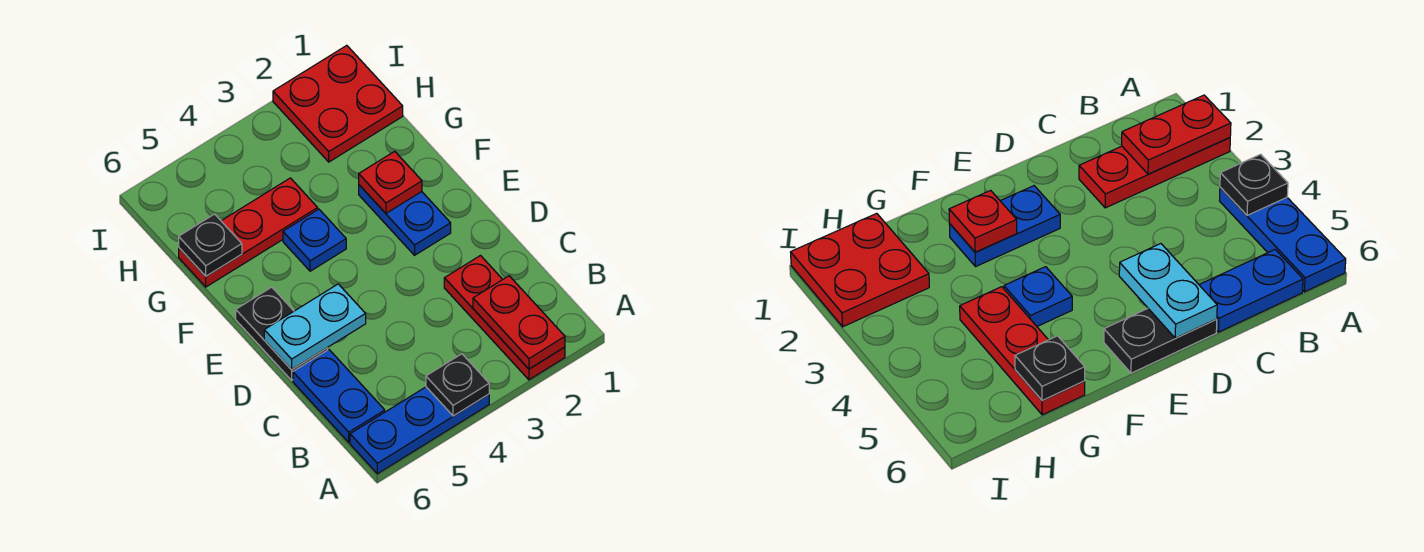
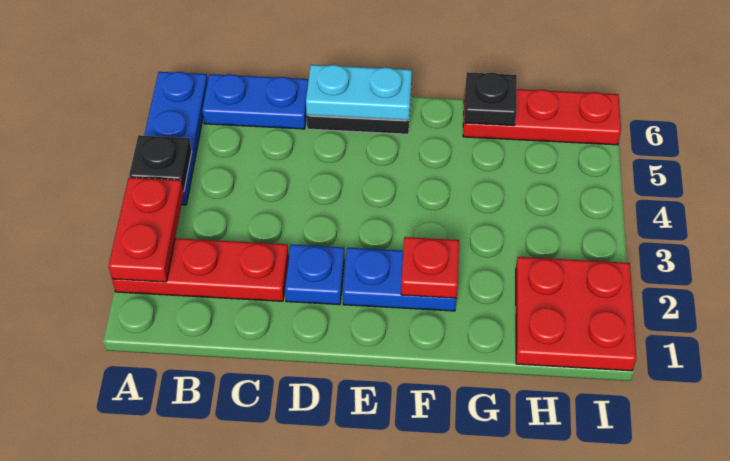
red plate A2:B2 level 2 -> red plate A2:A3 level 2
cyan plate D5:D6 level 2 -> cyan plate D6:E6 level 2
blue plate F4 level 1 -> blue plate D2 level 1
red plate G4:G6 level 1 -> red plate G6:I6 level 1

